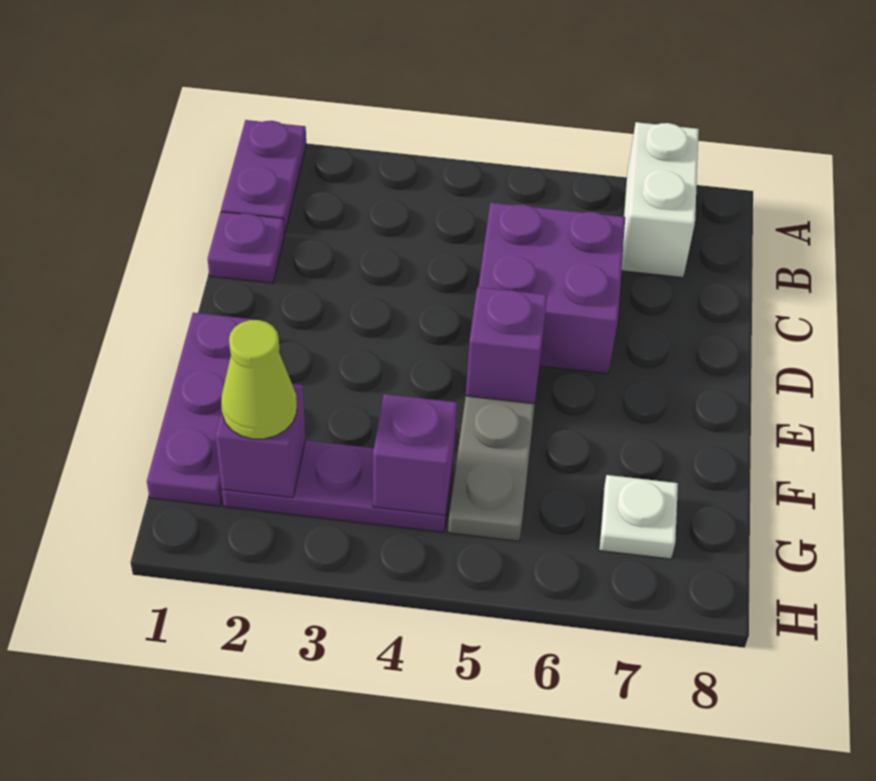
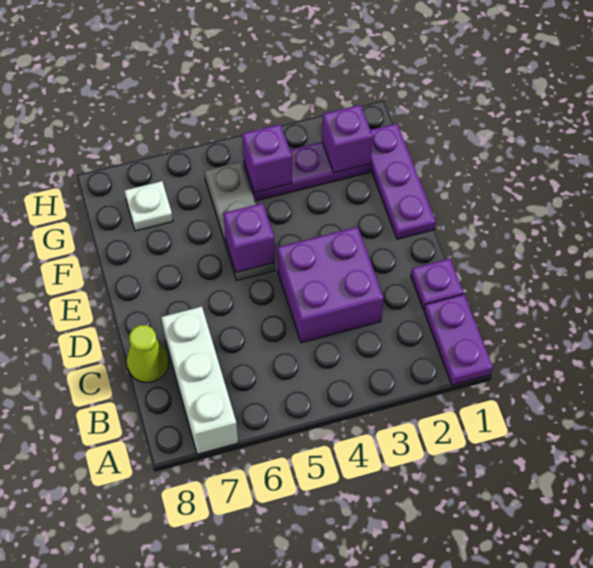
white brick A7:B7 level 1 -> white brick A7:C7 level 1
purple brick C5:D6 level 1 -> purple brick C3:D4 level 1
lime cone G2 level 3 -> lime cone C8 level 1

